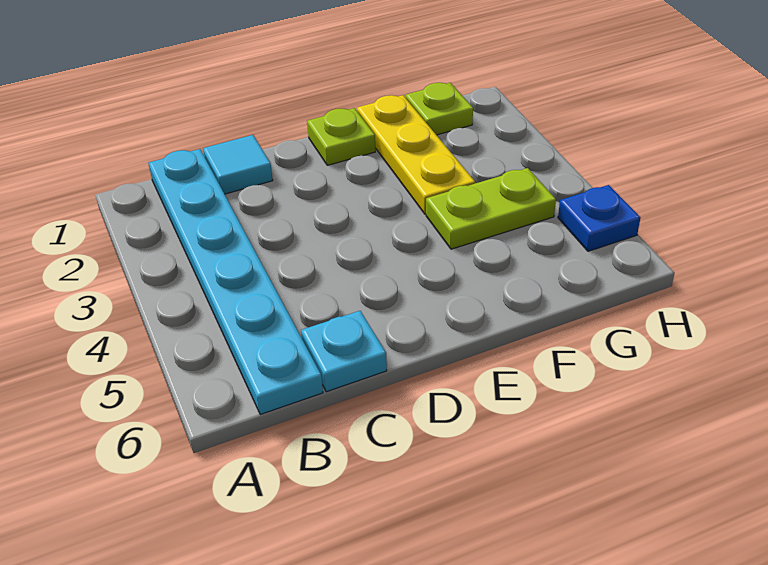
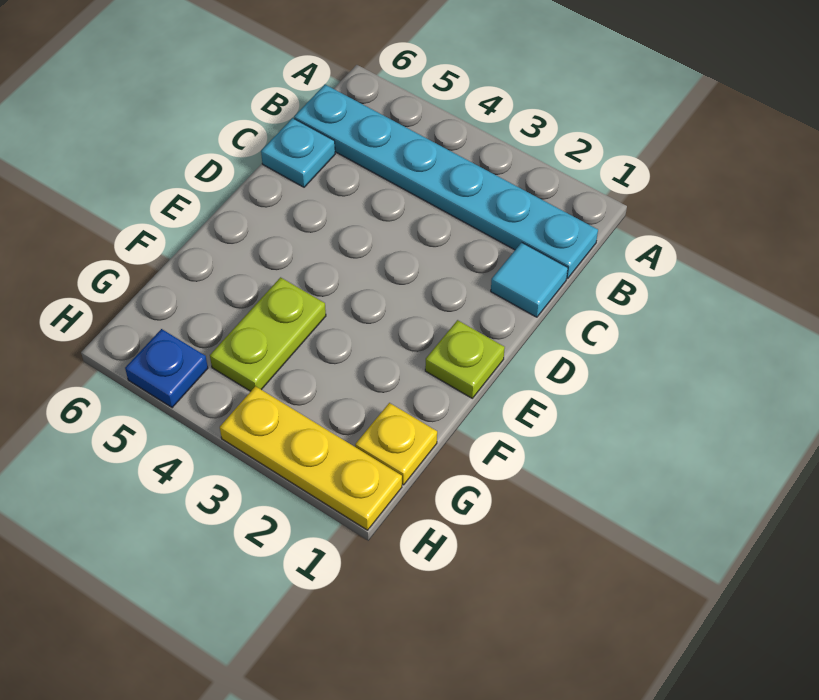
yellow plate F1:F3 level 1 -> yellow plate H1:H3 level 1
lime plate G1 level 1 -> yellow plate G1 level 1

